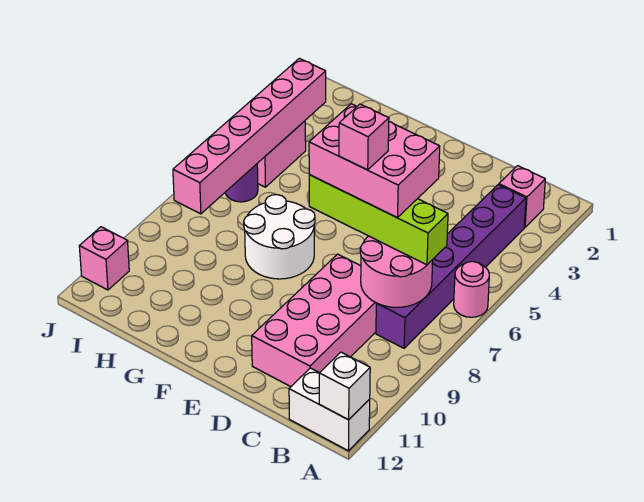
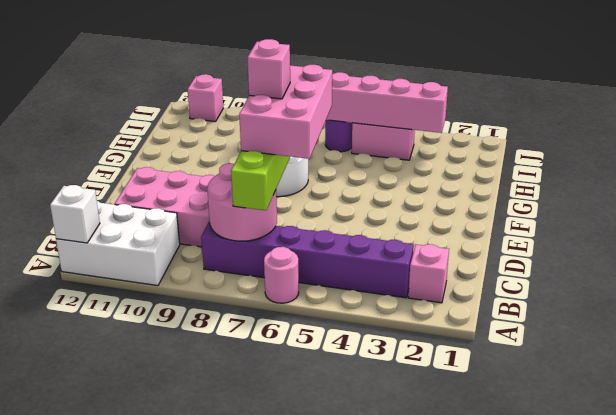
white brick A12:B12 level 1 -> white brick A10:B12 level 1

